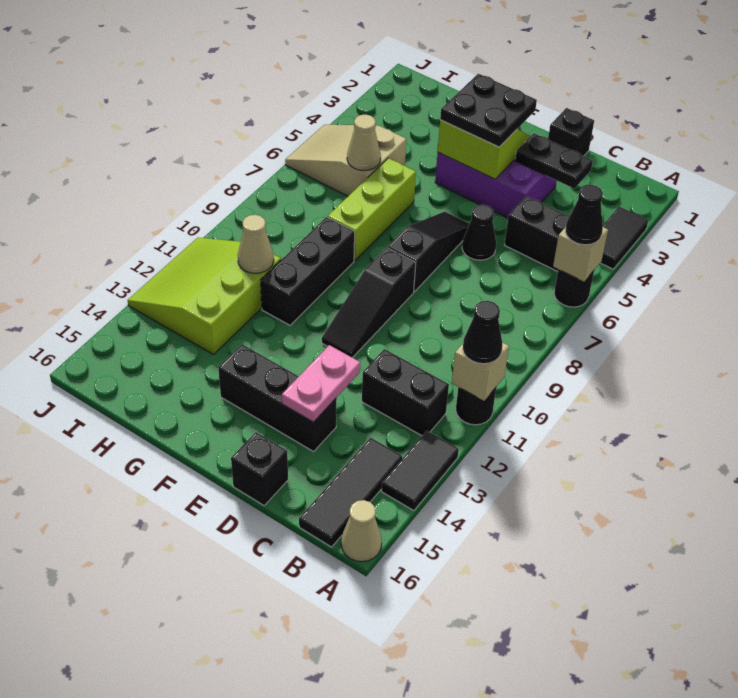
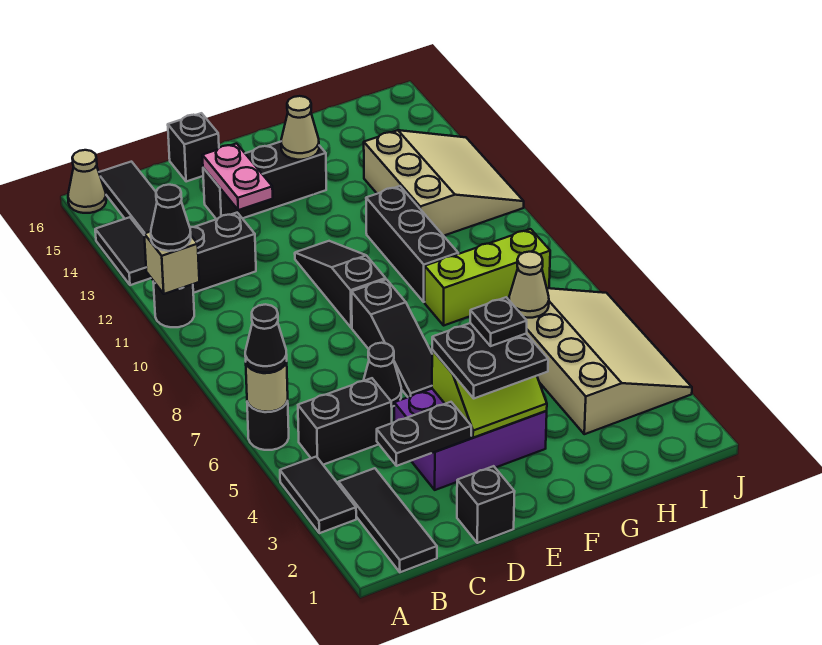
tan brick A6 level 2 -> tan round brick A6 level 2
none -> black tile B1:B3 level 1
none -> black plate F4 level 4
lime brick G6:G8 level 1 -> lime brick G8:I8 level 1
tan slope H5:J6 level 1 top H -> tan slope H3:J6 level 1 top H
lime slope H11:J13 level 1 top H -> tan slope H11:J13 level 1 top H
tan cone H11 level 2 -> tan cone F14 level 2

